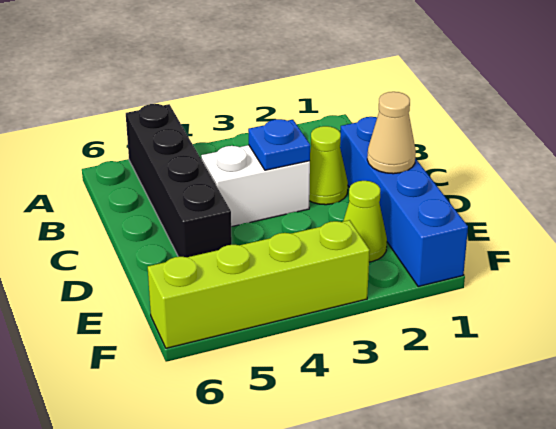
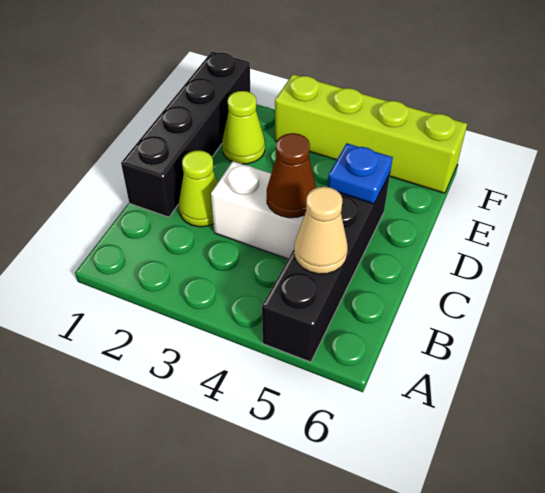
blue brick C1:F1 level 1 -> black brick C1:F1 level 1
blue plate C3 level 2 -> blue plate D5 level 2
none -> brown cone C4 level 2
tan cone D1 level 2 -> tan cone B5 level 2

